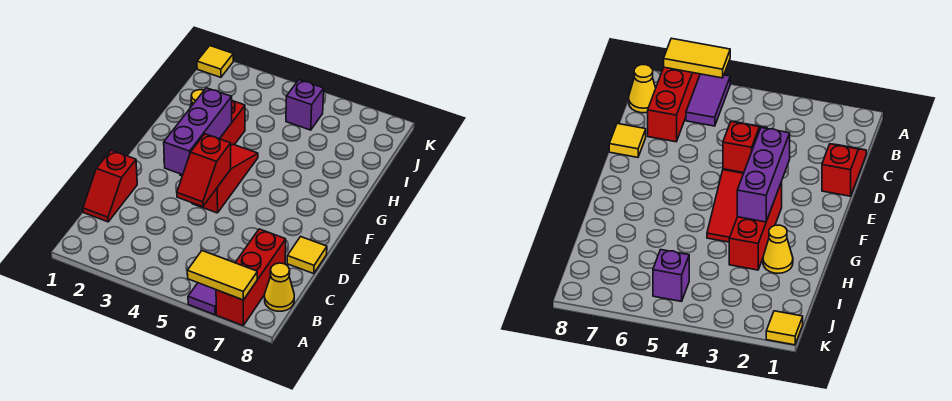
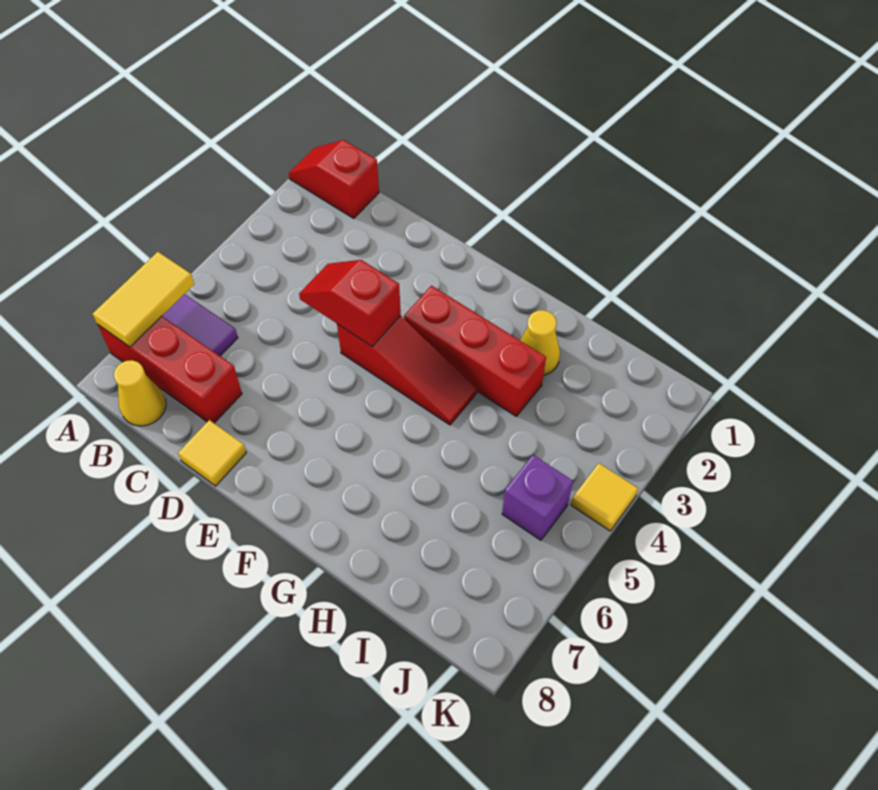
red slope C1:D1 level 1 top D -> red slope A1:B1 level 1 top B
purple brick E3:G3 level 2 -> none
yellow tile K1 level 1 -> yellow tile K4 level 1

